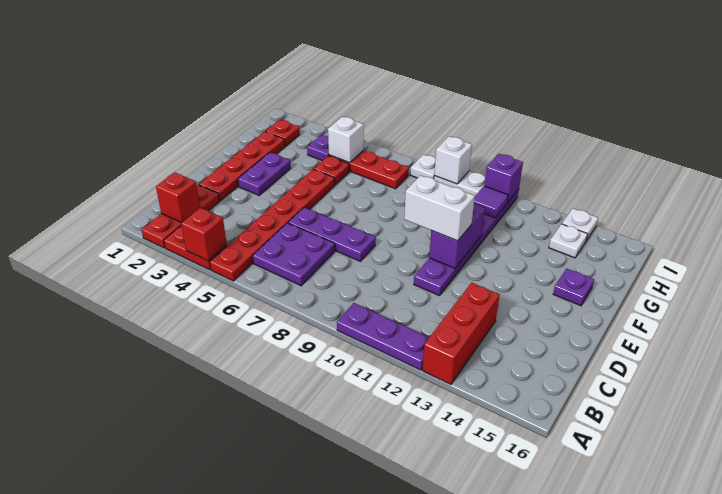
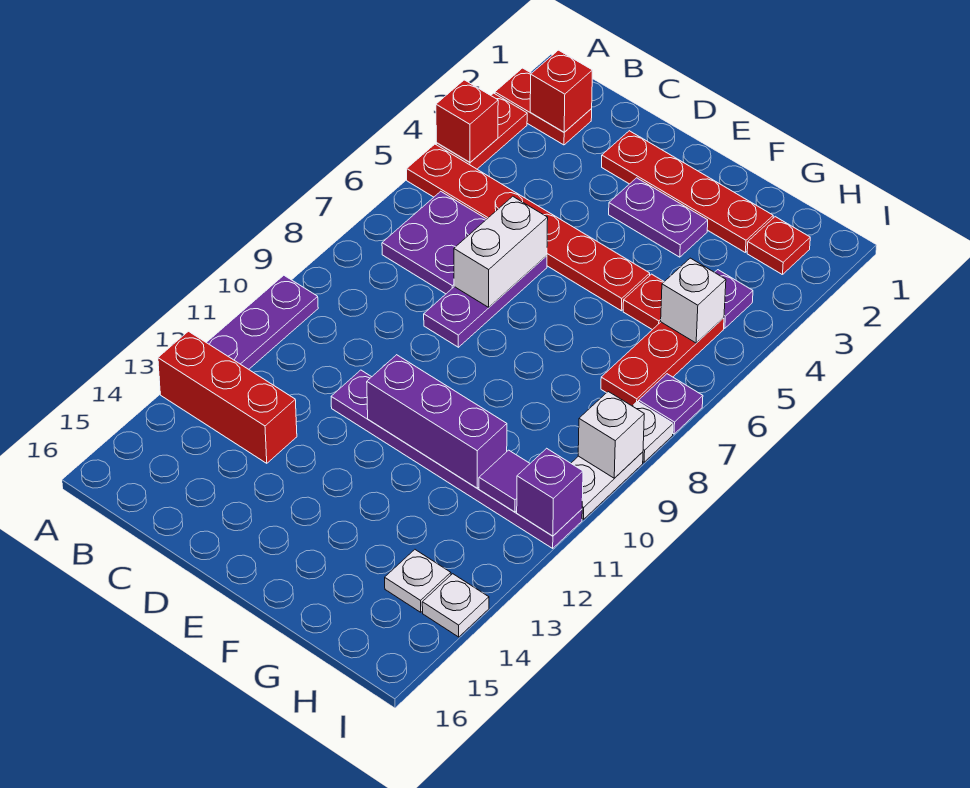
red plate A2:C2 level 1 -> red plate A2:B2 level 1
white brick E10:E11 level 3 -> white brick D6:D7 level 2
purple brick E11:F11 level 2 -> purple brick E11:G11 level 2
purple plate F15 level 1 -> purple plate I7 level 1

